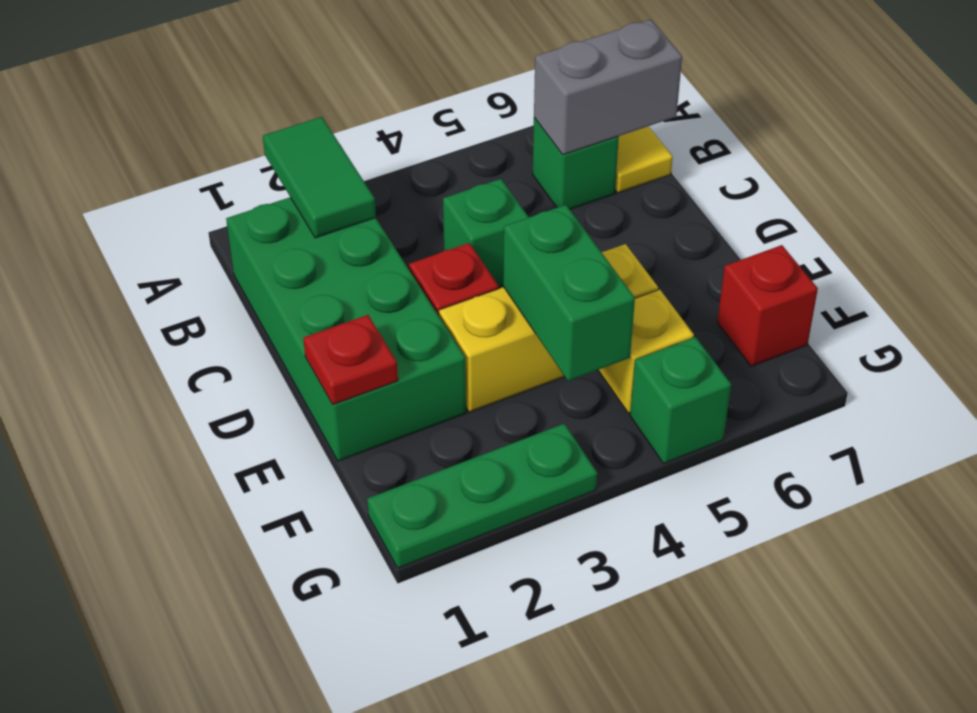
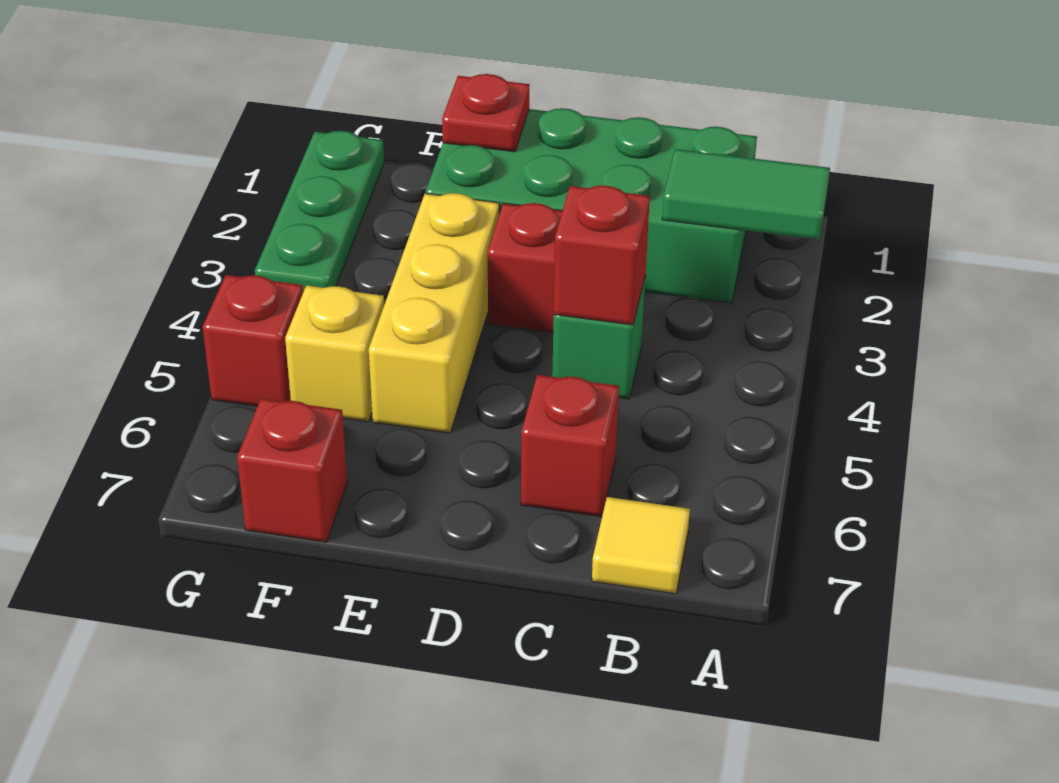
green brick B6 level 1 -> none
grey brick B6:B7 level 2 -> none
none -> red brick C4 level 2
none -> red brick C6 level 1
green brick E4:F4 level 2 -> none
green brick G5 level 1 -> red brick G5 level 1

